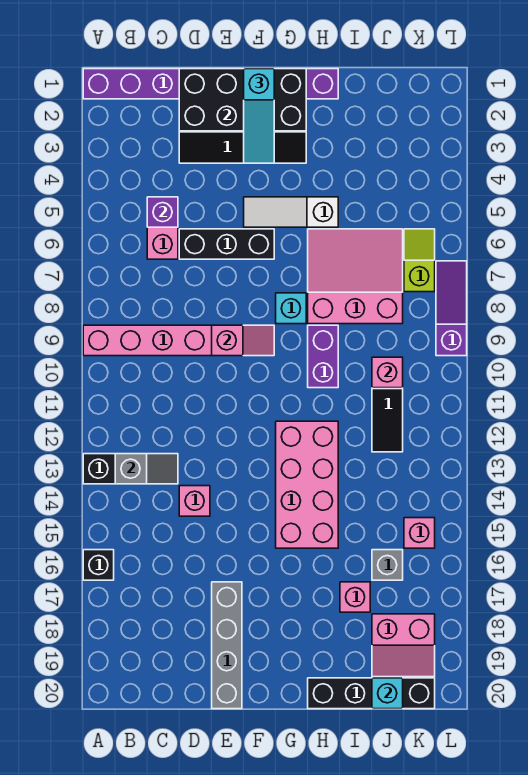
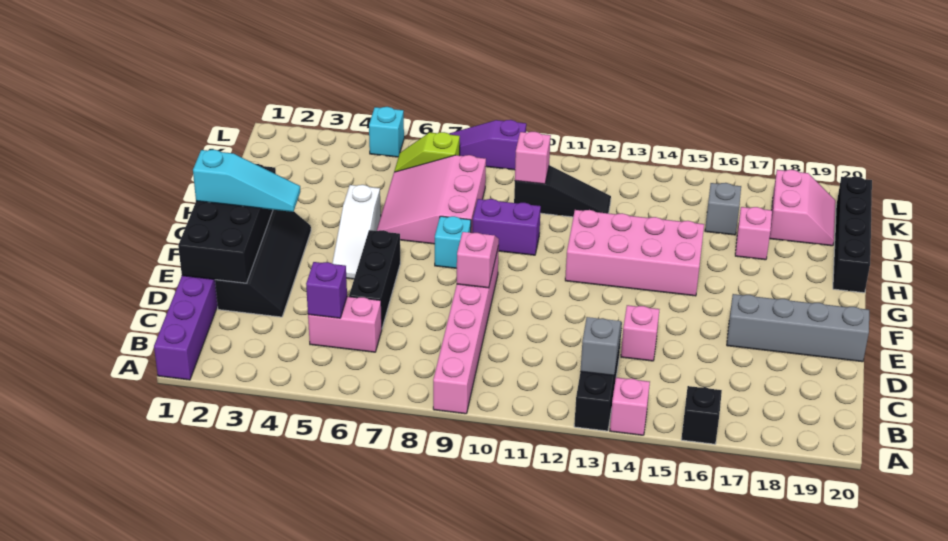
cyan brick J20 level 2 -> cyan brick L5 level 1
pink brick K15 level 1 -> pink brick A14 level 1

